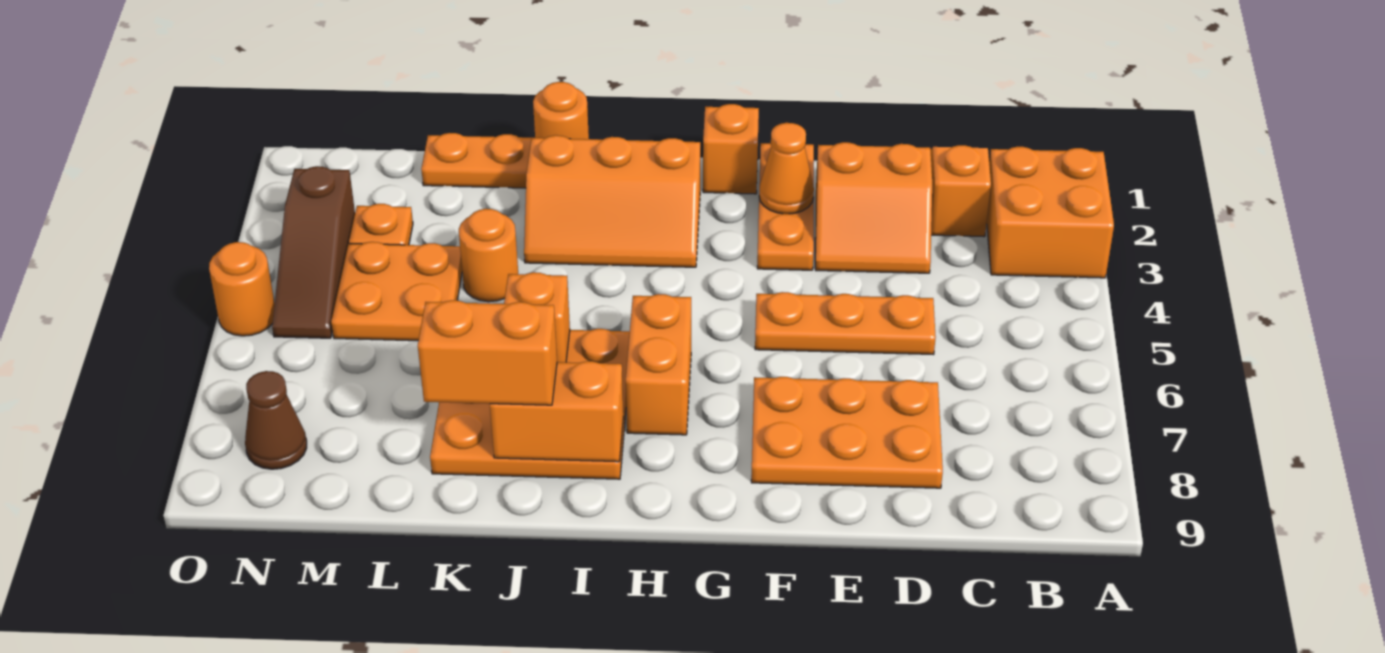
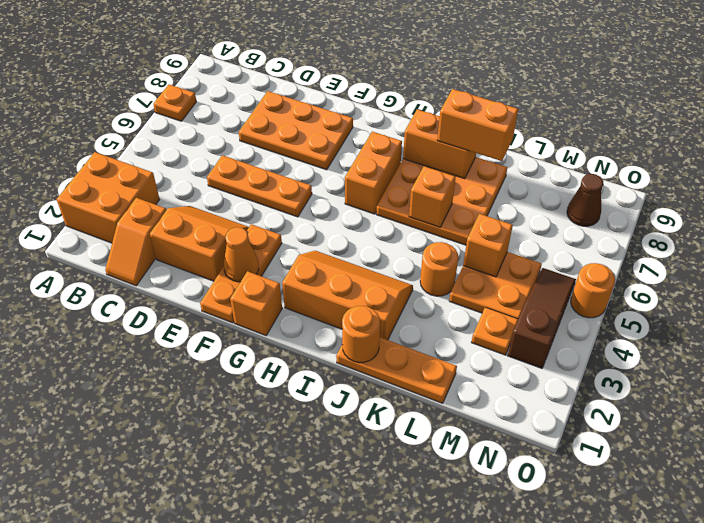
none -> orange plate A7 level 1
none -> orange brick L5 level 2

